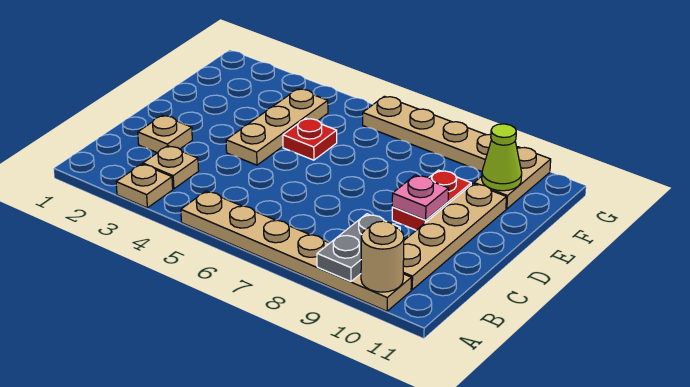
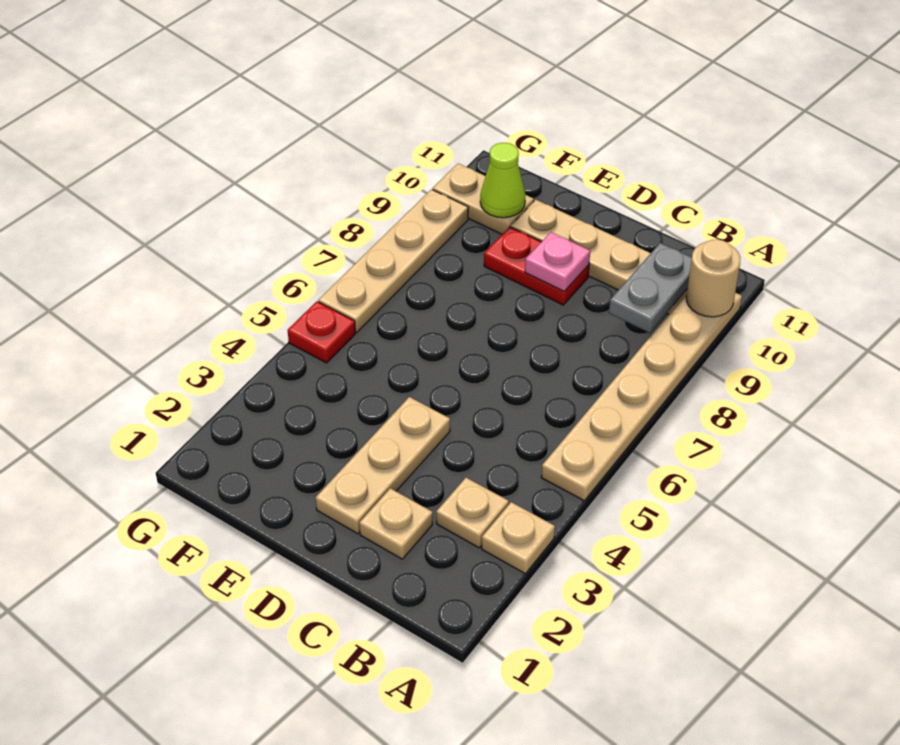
grey plate A9:B9 level 2 -> grey plate B9:B10 level 2
tan plate D4:F4 level 1 -> tan plate D2:D4 level 1
red plate E5 level 1 -> red plate G5 level 1

